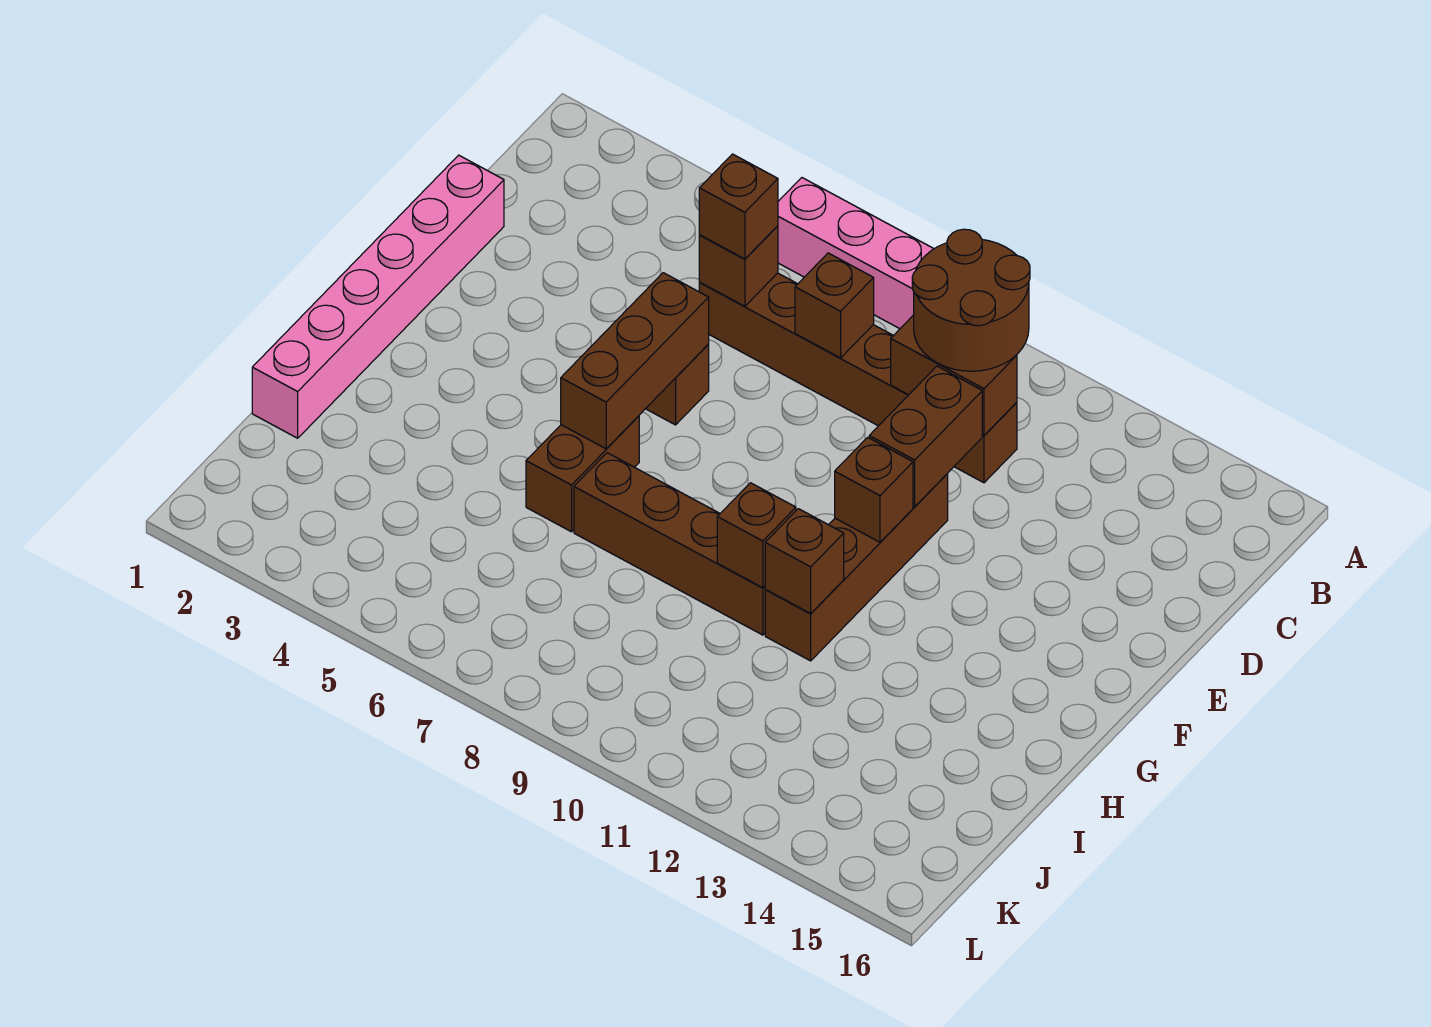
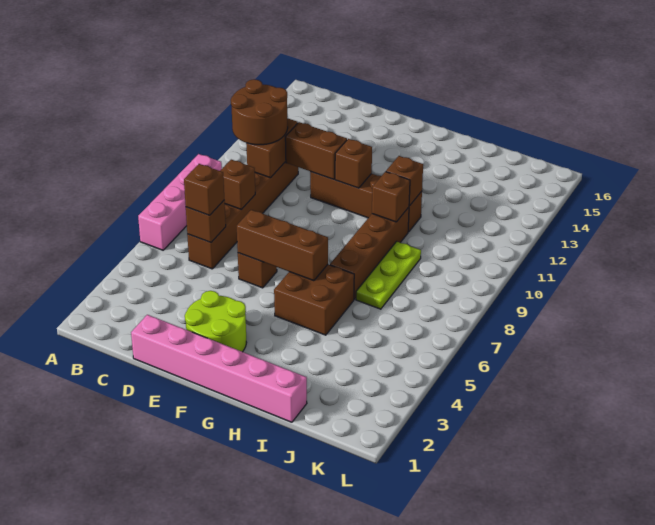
none -> lime round brick E2:F3 level 1
brown brick G6:H6 level 1 -> brown brick G5:H6 level 1
none -> lime plate I7:I9 level 1

